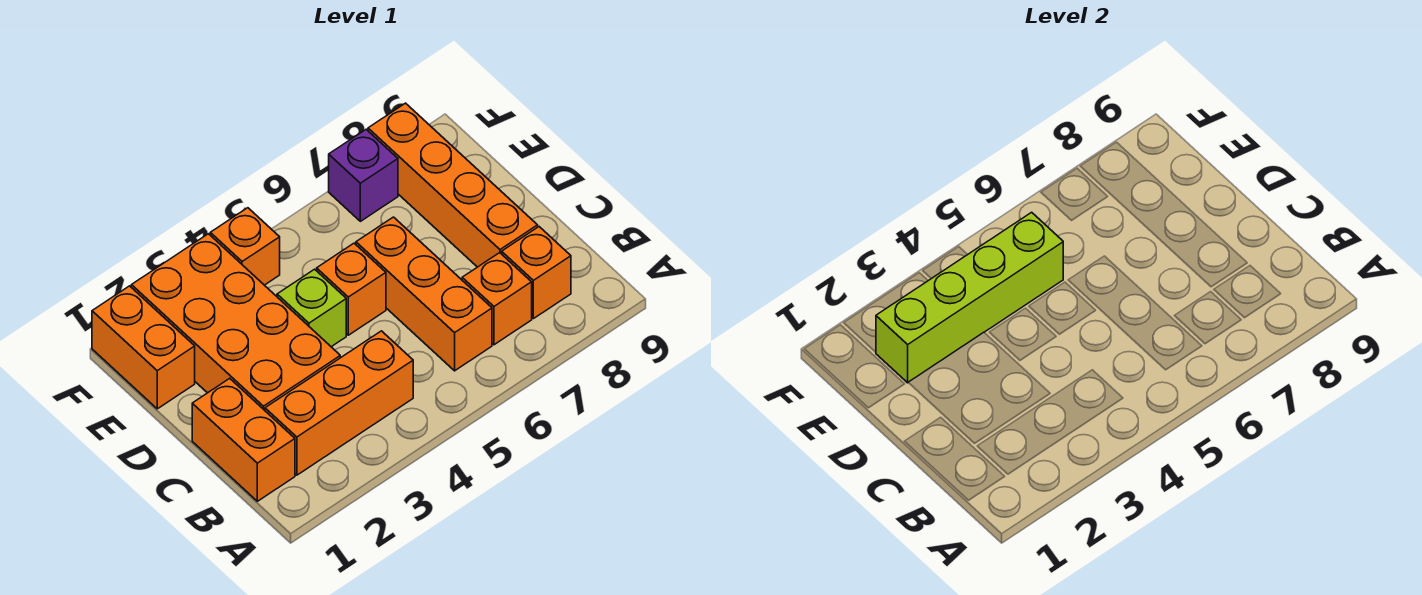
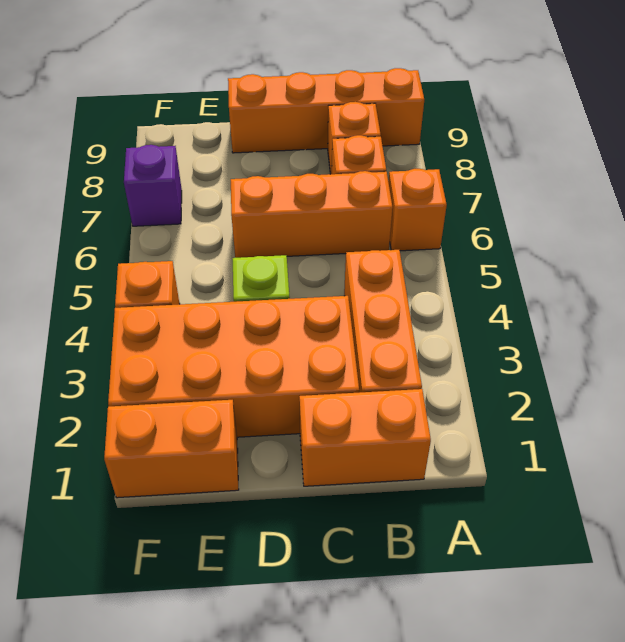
orange brick C8:F8 level 1 -> orange brick A9:D9 level 1
orange brick D5 level 1 -> orange brick A6 level 1
lime brick E2:E5 level 2 -> none

